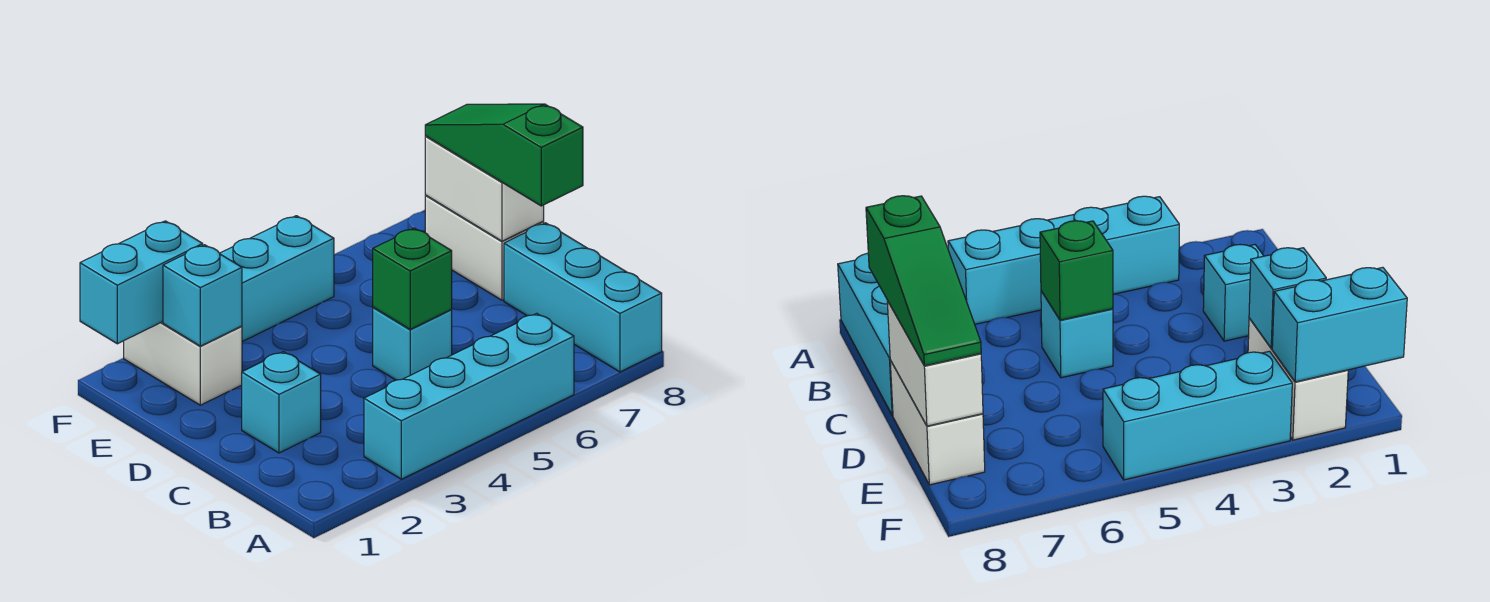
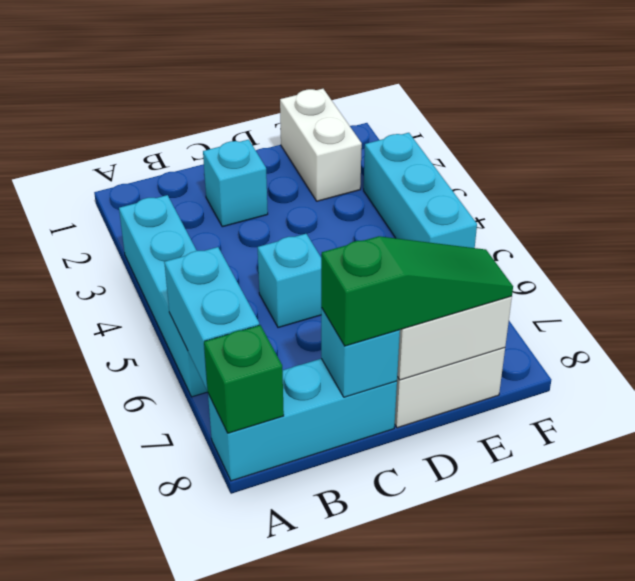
green brick C5 level 2 -> green brick A8 level 2
white brick E2:F2 level 1 -> white brick E1:E2 level 1
cyan brick E2 level 2 -> cyan brick C8 level 2
cyan brick F1:F2 level 2 -> cyan brick A6:A7 level 2

